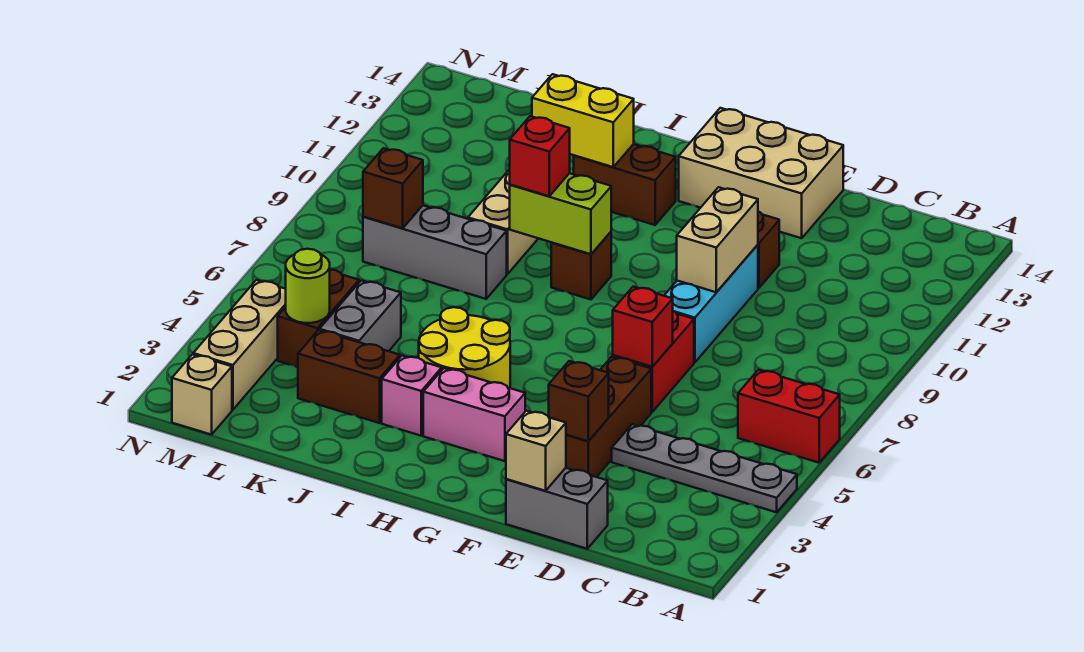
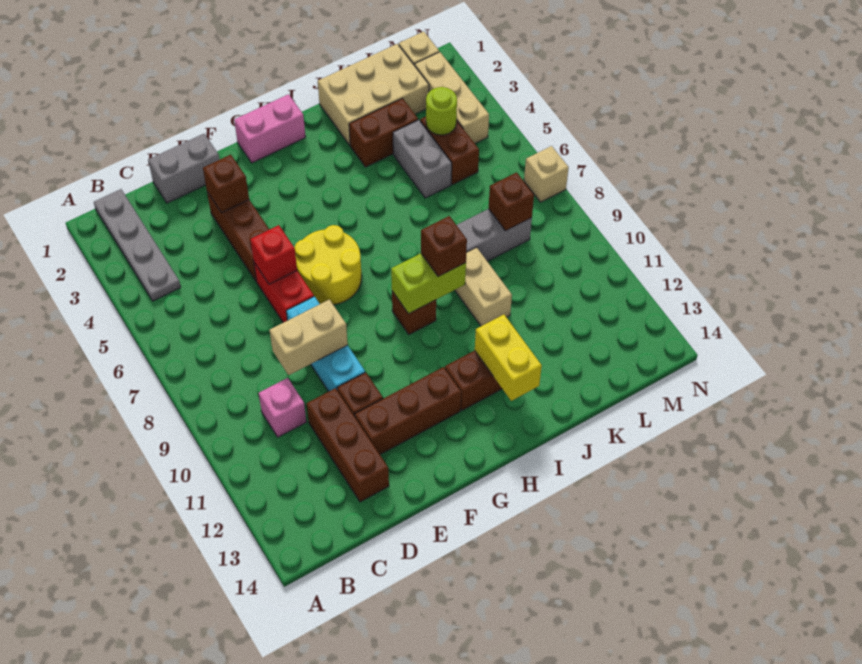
grey plate A4:D4 level 1 -> grey plate B1:B4 level 1
red brick A6:B6 level 1 -> none
none -> brown brick D11:D13 level 1
tan brick E1 level 2 -> tan brick N7 level 1
tan brick E9:E10 level 2 -> tan brick D9:E9 level 2
none -> brown brick E12:G12 level 1
tan brick E13:G14 level 1 -> tan brick J1:L2 level 1
pink brick G3:H3 level 1 -> pink brick G1:H1 level 1
yellow round brick H4:I5 level 1 -> yellow round brick F6:G7 level 1
pink brick I3 level 1 -> pink brick C10 level 1
red brick I9 level 3 -> brown brick I9 level 3
yellow brick I12:J12 level 2 -> yellow brick I12:I13 level 2

